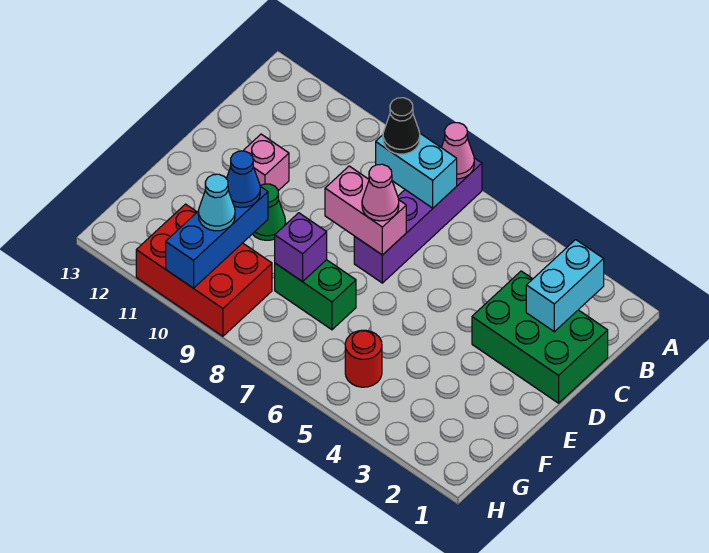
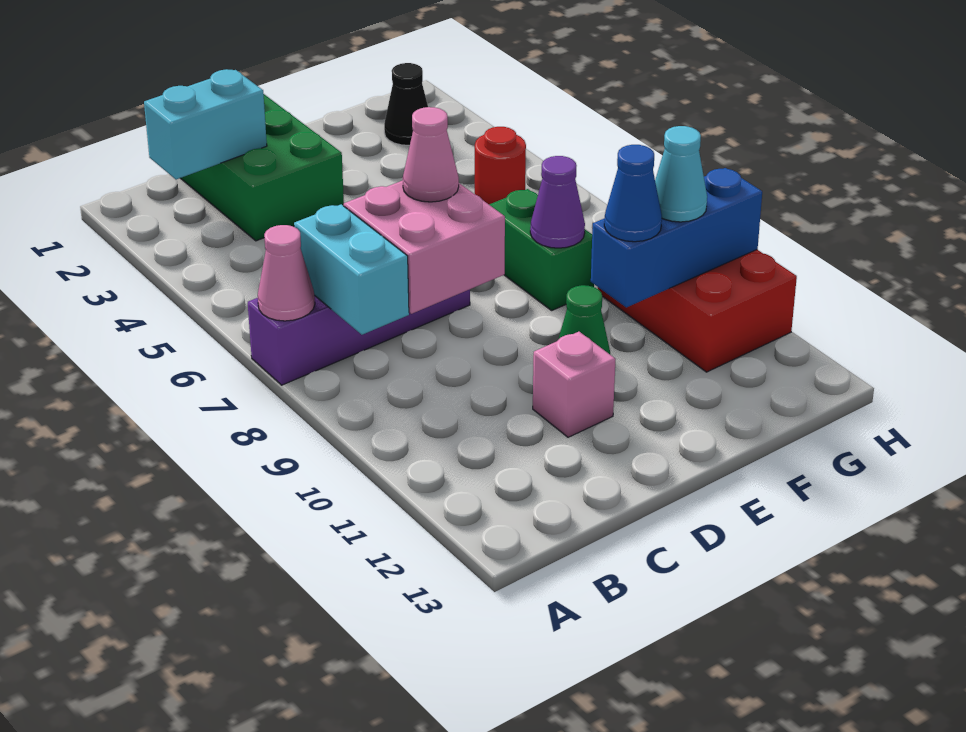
black cone B8 level 3 -> black cone G2 level 1
pink brick D7:D8 level 2 -> pink brick C7:D8 level 2
purple brick F8 level 2 -> purple cone F8 level 2

